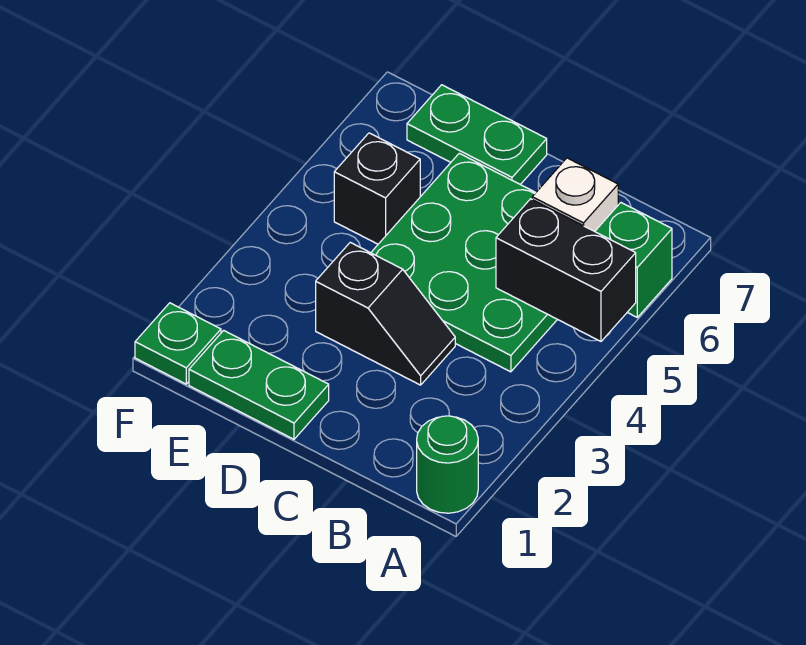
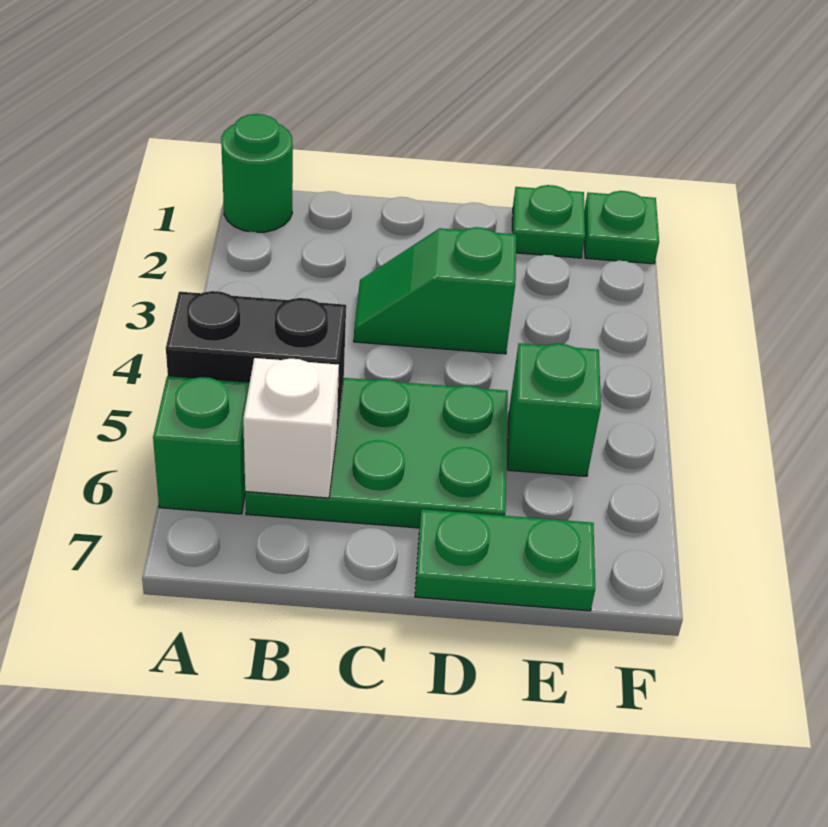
green plate B4:D6 level 1 -> green plate B5:D6 level 1
black slope C3:D3 level 1 top D -> green slope C3:D3 level 1 top D
green plate D1:E1 level 1 -> green plate E1 level 1
black brick E5 level 1 -> green brick E5 level 1

